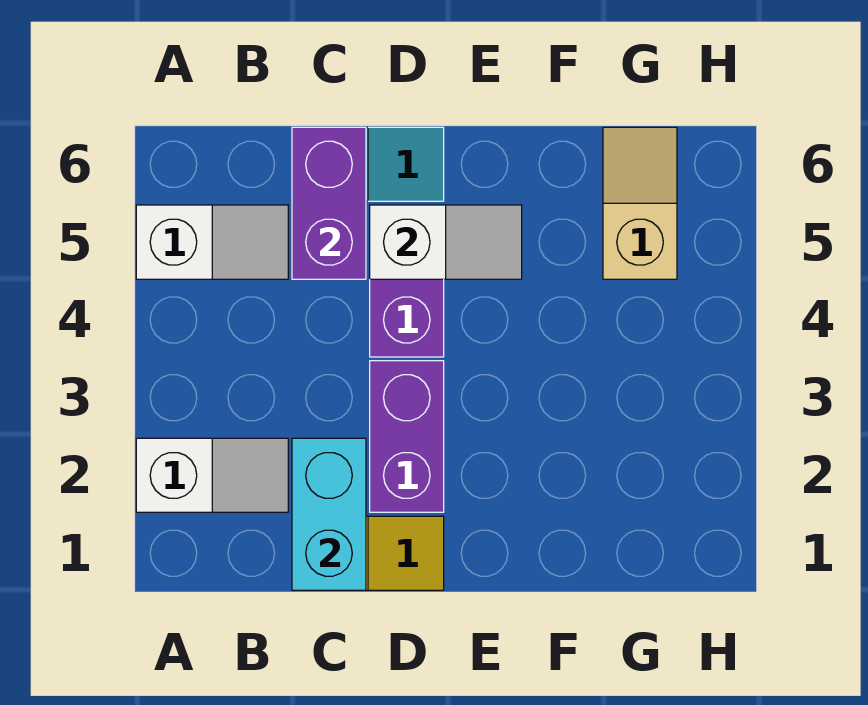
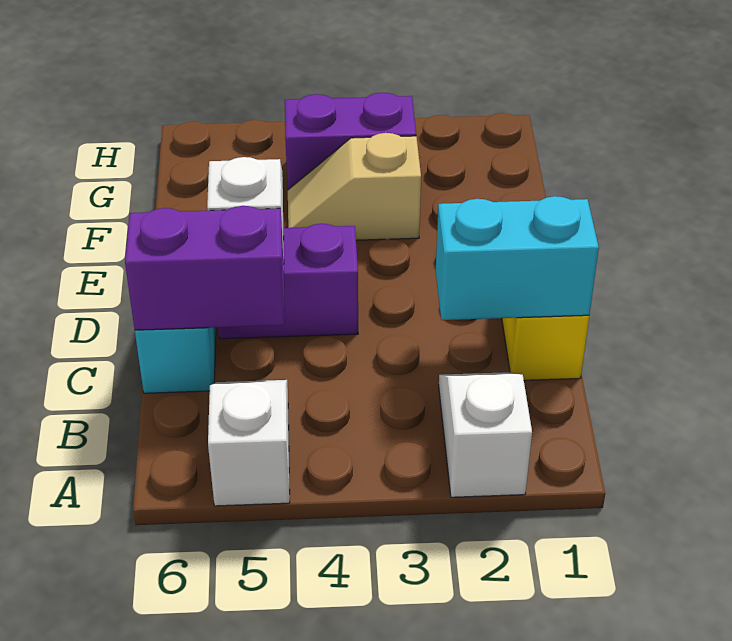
purple brick D2:D3 level 1 -> purple brick G3:G4 level 1
tan slope G5:G6 level 1 top 5 -> tan slope F3:F4 level 1 top 3

